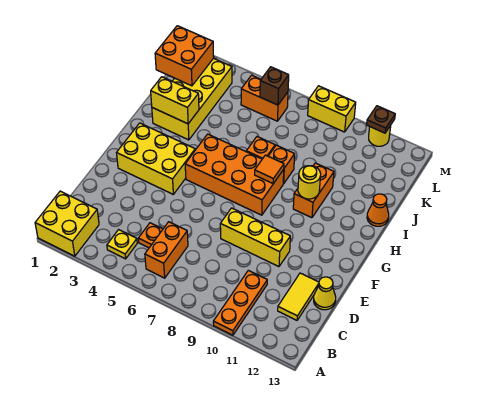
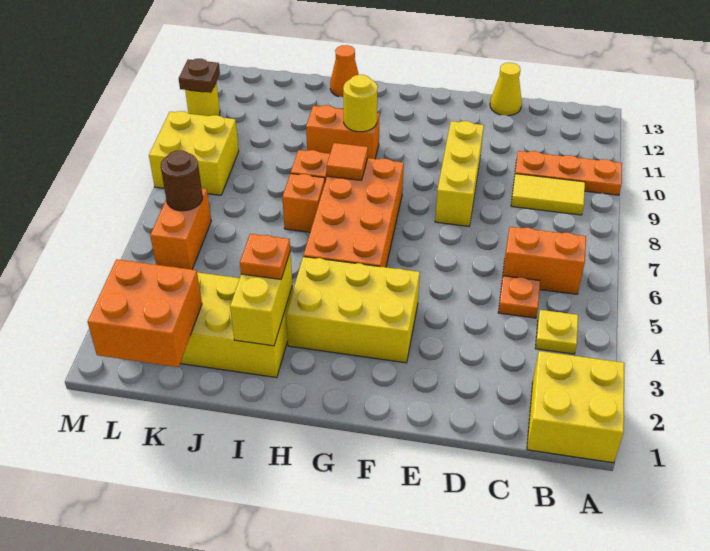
yellow tile C12:D12 level 1 -> yellow tile B9:C9 level 1
yellow brick F2:G4 level 1 -> yellow brick F3:H4 level 1
none -> orange plate I3 level 3
brown brick L6 level 2 -> brown round brick L6 level 2
yellow brick M8:M9 level 1 -> yellow brick L8:M9 level 1

